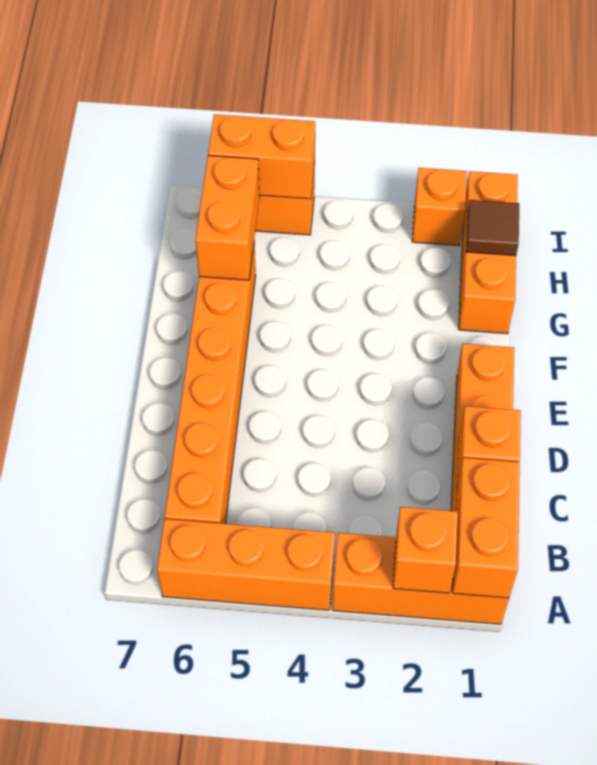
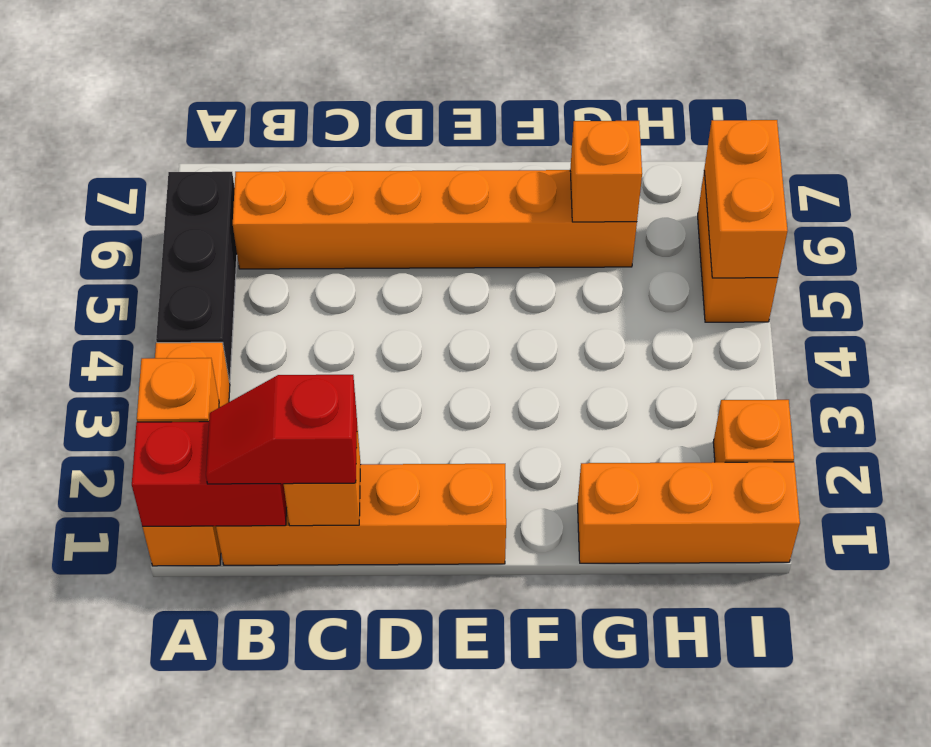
orange brick A1:B1 level 2 -> red brick A1:B1 level 2
orange brick A4:A6 level 1 -> black brick A4:A6 level 1
none -> red slope B1:C1 level 3 top C
orange brick G6:H6 level 2 -> orange brick G6 level 2
brown tile H1 level 2 -> none

